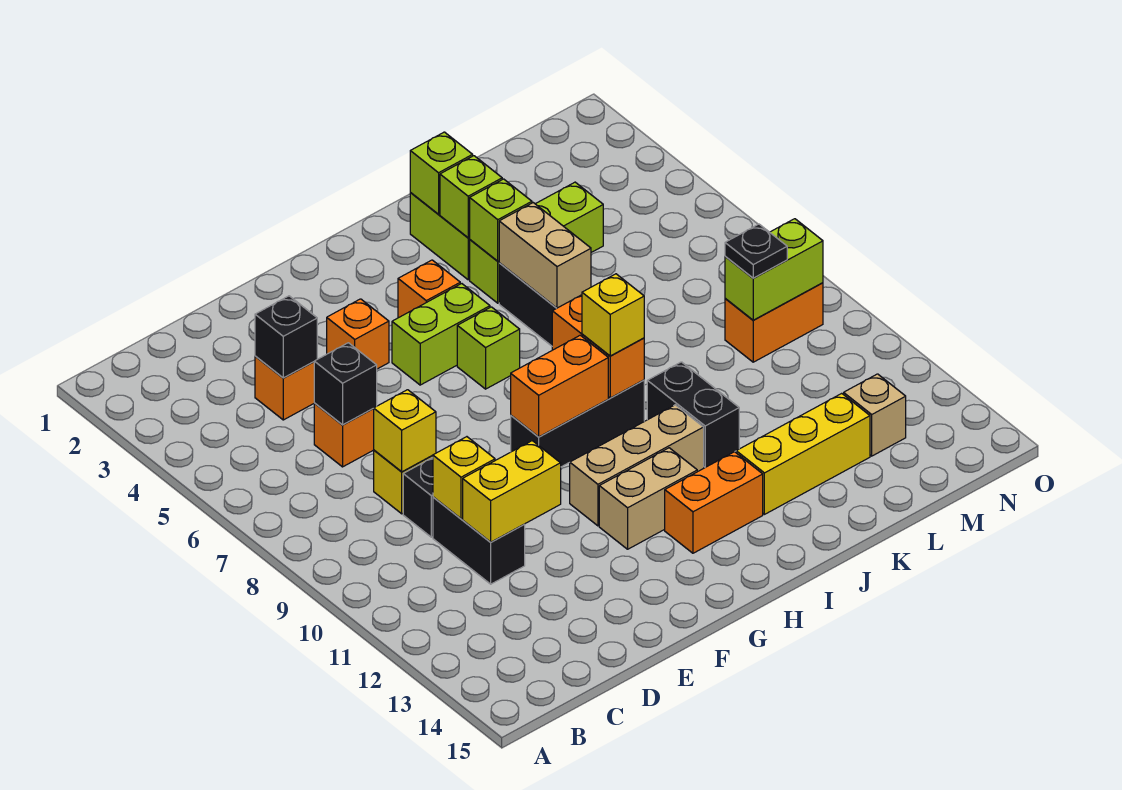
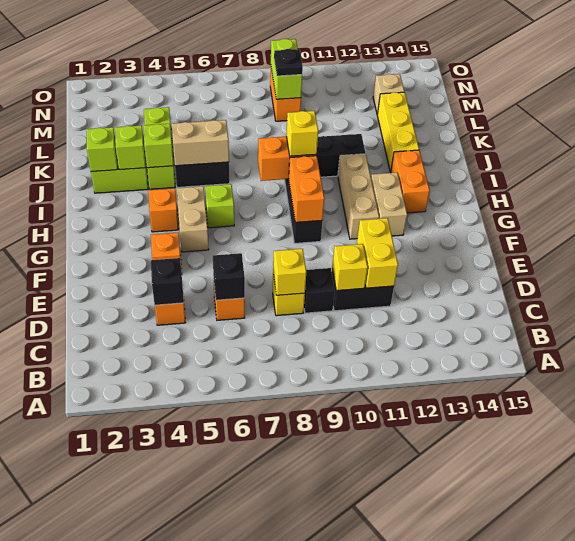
lime brick G5:H5 level 1 -> tan brick G5:H5 level 1

